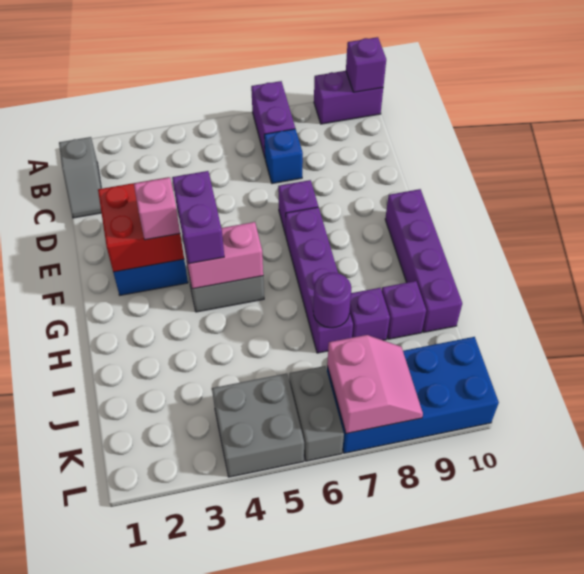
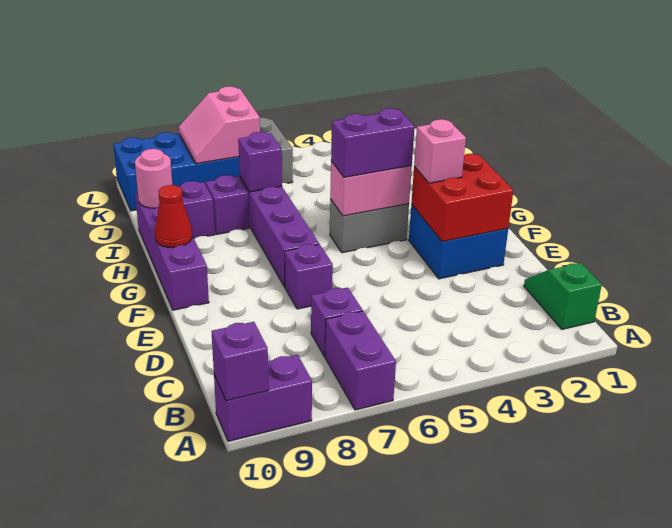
grey slope B1:C1 level 1 top B -> green slope B1:C1 level 1 top B
blue brick C7 level 1 -> purple brick C7 level 1
purple brick F4:G4 level 3 -> purple brick G4:G5 level 3
none -> red cone G10 level 2
purple round brick I7 level 2 -> purple brick I7 level 2
none -> pink round brick I10 level 2
grey brick K4:L5 level 1 -> none

